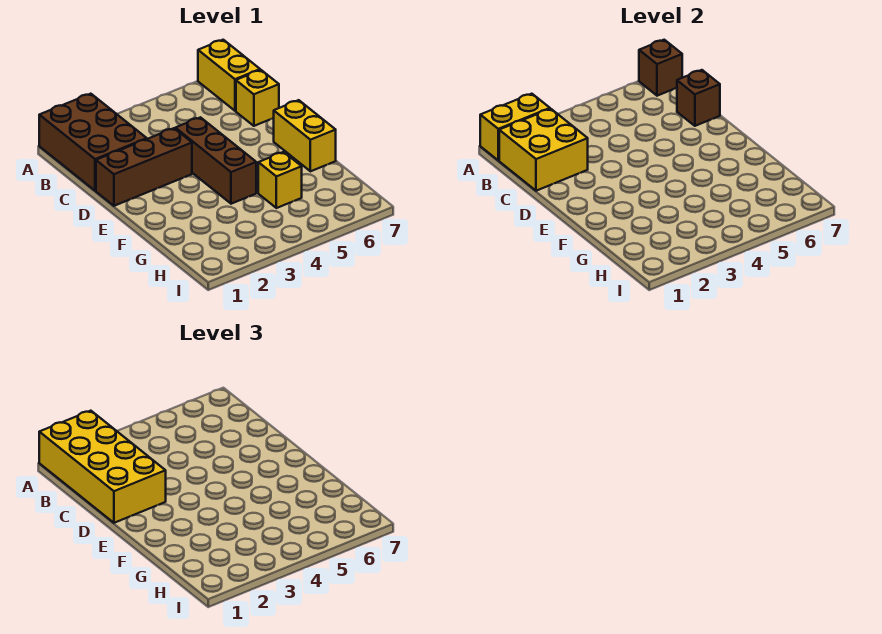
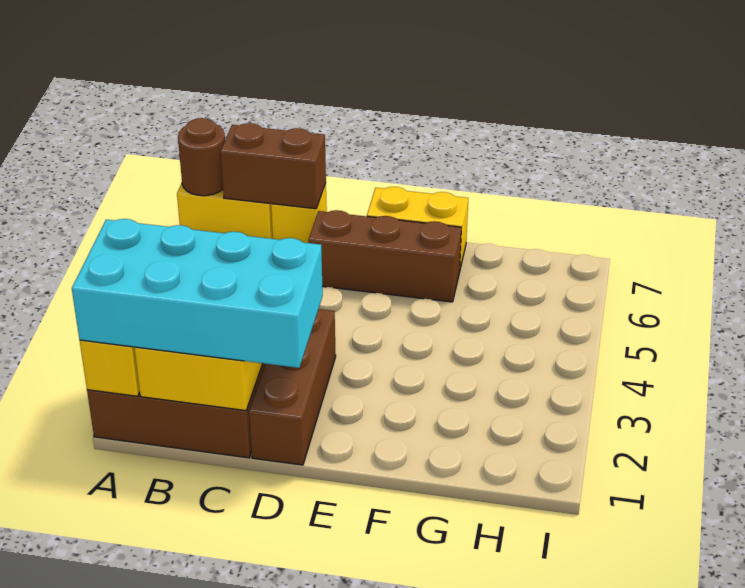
yellow brick A1:D2 level 3 -> cyan brick A1:D2 level 3
brown brick A7 level 2 -> brown round brick A7 level 2
brown brick C7 level 2 -> brown brick B7:C7 level 2
brown brick D4:F4 level 1 -> brown brick D6:F6 level 1
yellow brick G5 level 1 -> none

